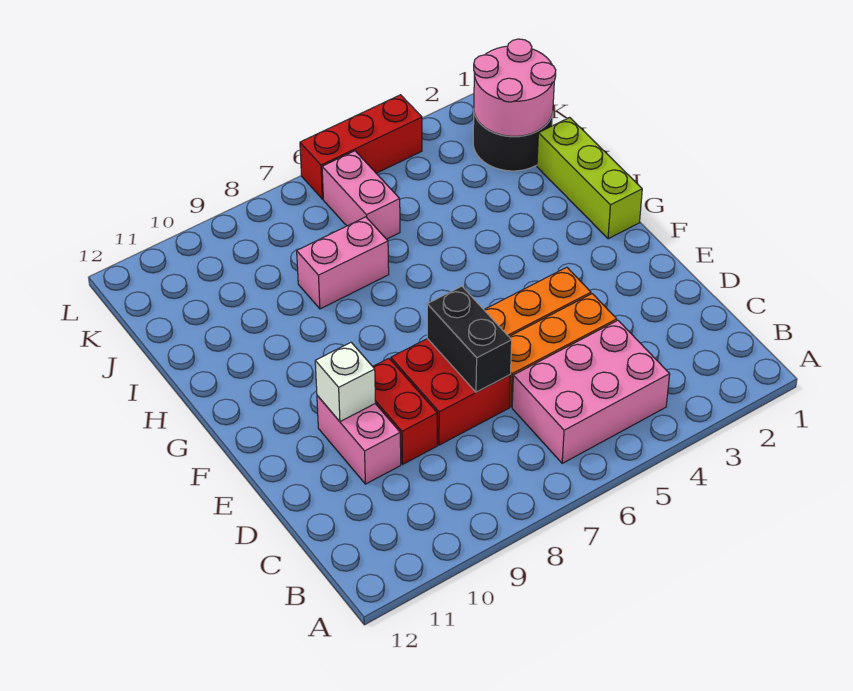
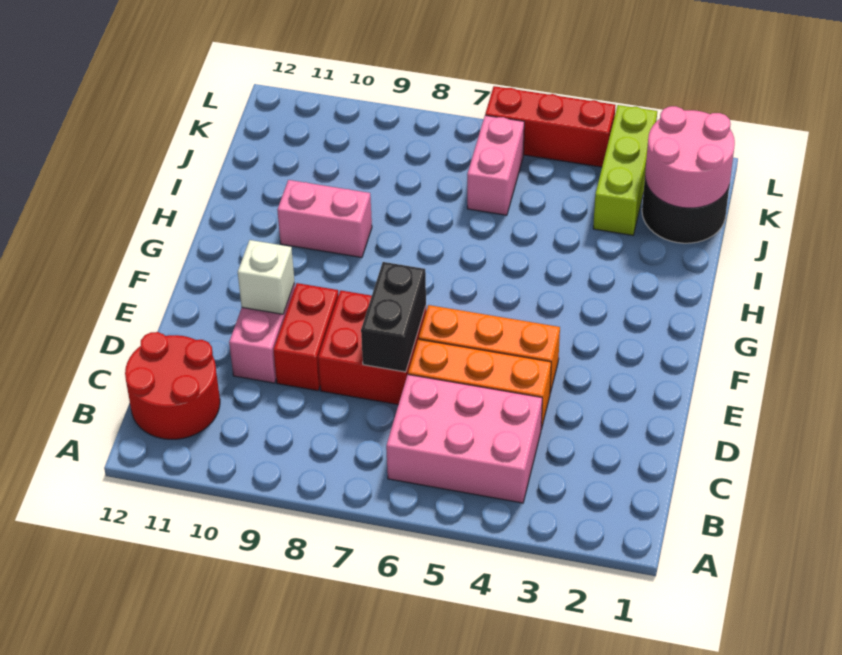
none -> red round brick B11:C12 level 1
lime brick G1:I1 level 1 -> lime brick J3:L3 level 1
pink brick I7:I8 level 1 -> pink brick H9:H10 level 1

